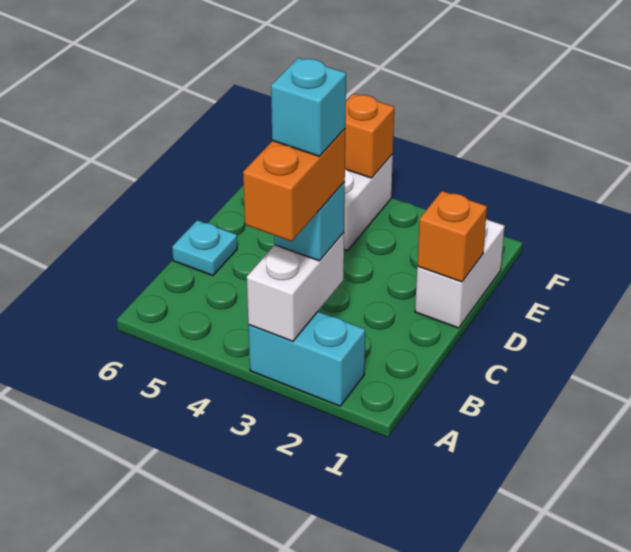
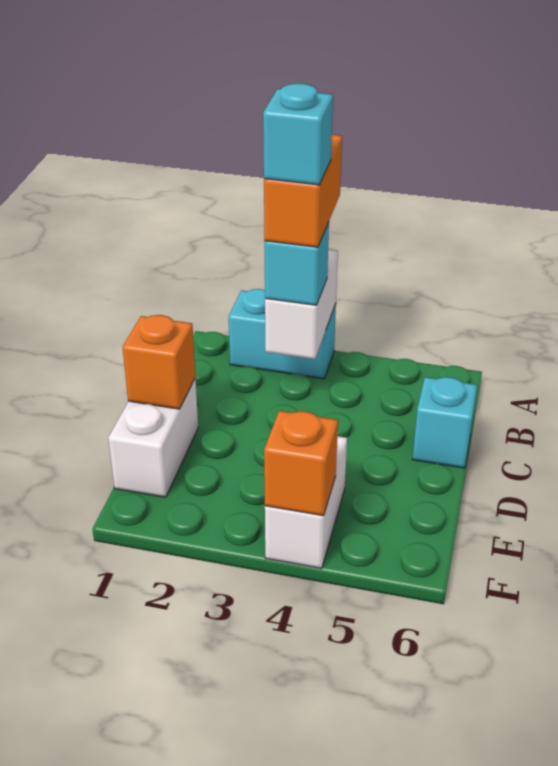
cyan plate C6 level 1 -> cyan brick C6 level 1

